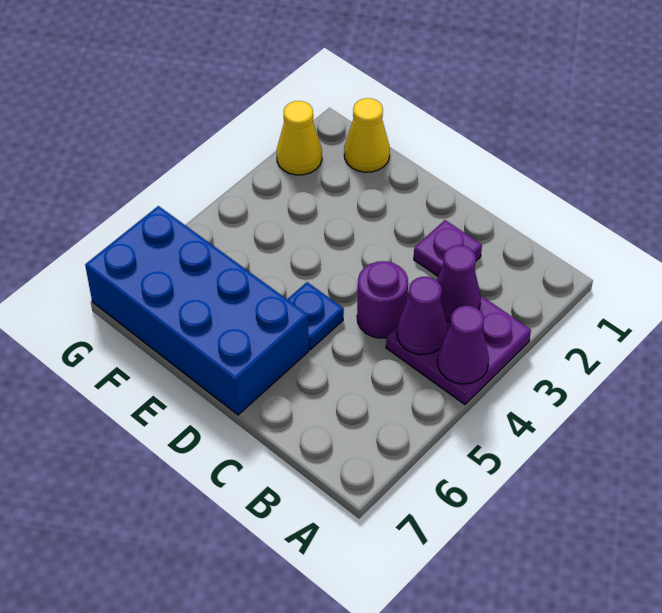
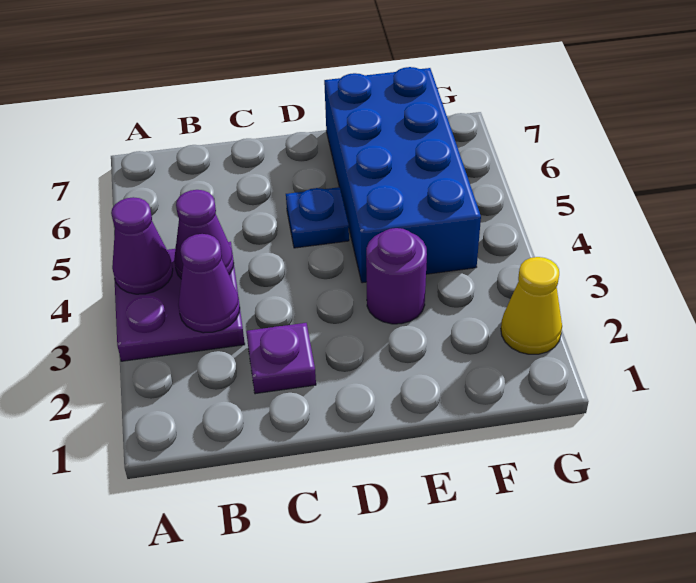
purple round brick C4 level 1 -> purple round brick E3 level 1
blue brick D6:G7 level 1 -> blue brick E4:F7 level 1
yellow cone F1 level 1 -> none

